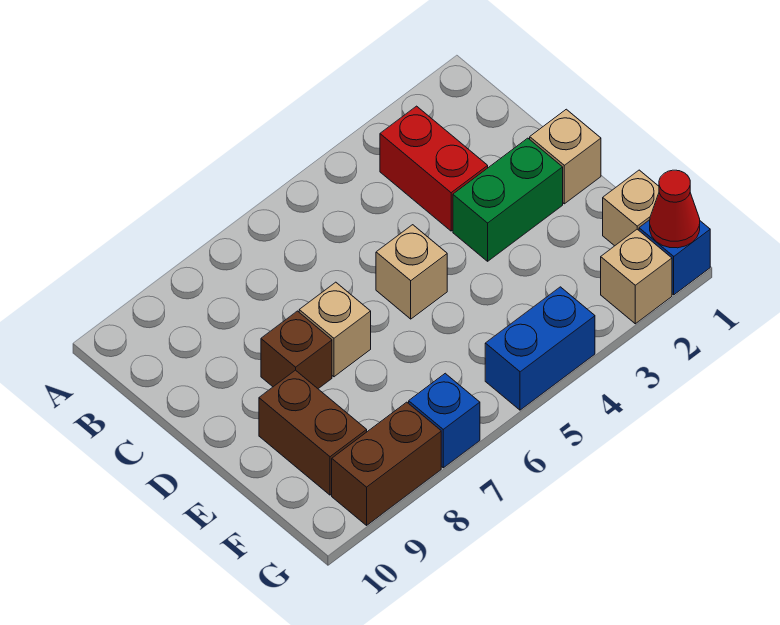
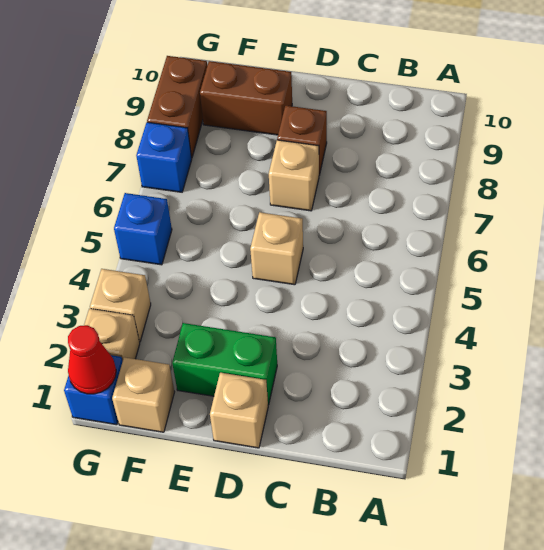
red brick B3:C3 level 1 -> none
green brick D2:D3 level 1 -> green brick D2:E2 level 1
none -> tan brick G3 level 1
blue brick G4:G5 level 1 -> blue brick G5 level 1

